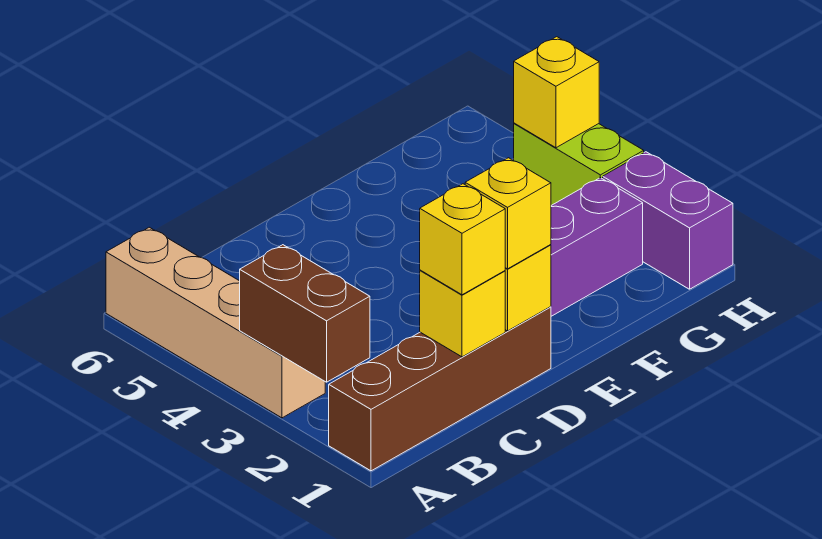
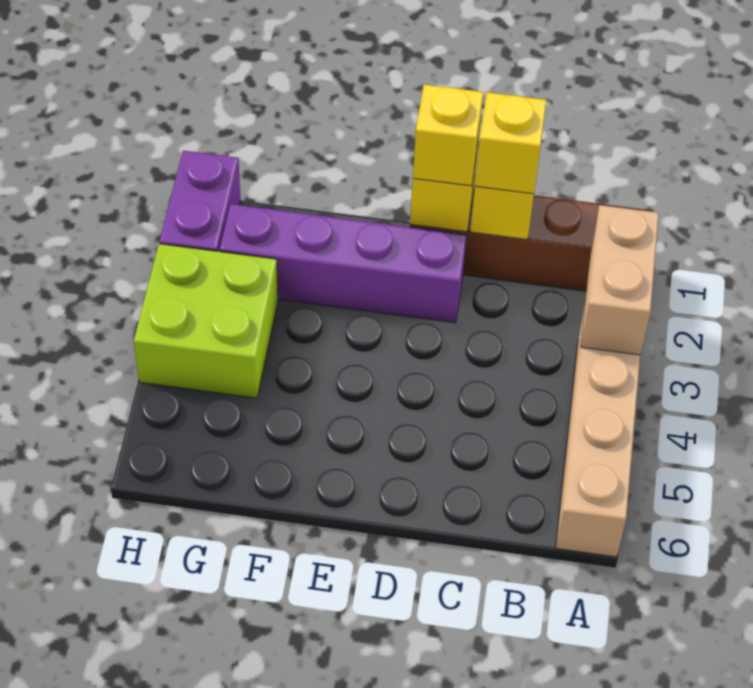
brown brick A2:A3 level 2 -> tan brick A2:A3 level 2
lime brick H3:H4 level 1 -> lime brick G3:H4 level 1
yellow brick H4 level 2 -> none

